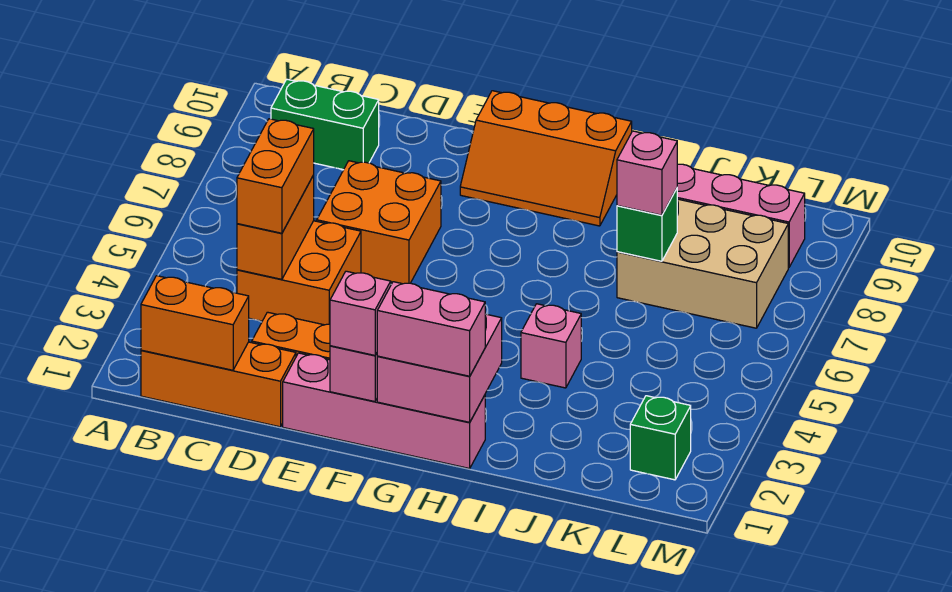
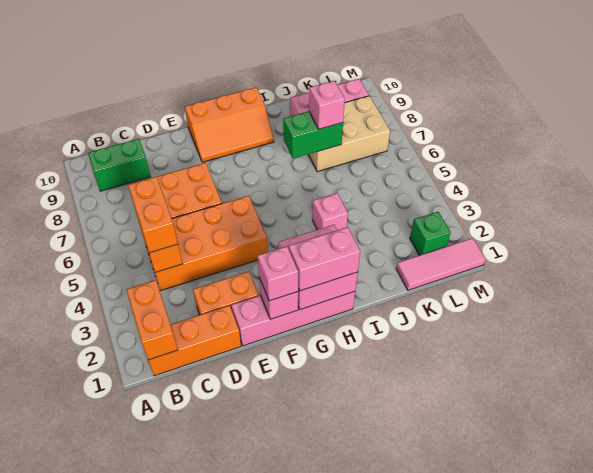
orange brick B1:C1 level 2 -> orange brick B1:B2 level 2
orange brick C4:D5 level 1 -> orange brick C4:F5 level 1
green brick J7 level 2 -> green brick I7:J7 level 2
none -> pink tile K1:M1 level 1

